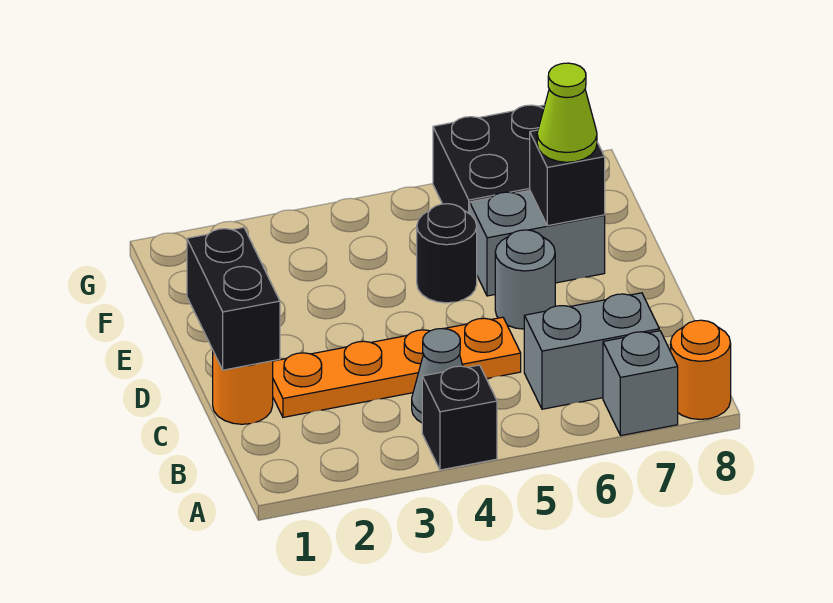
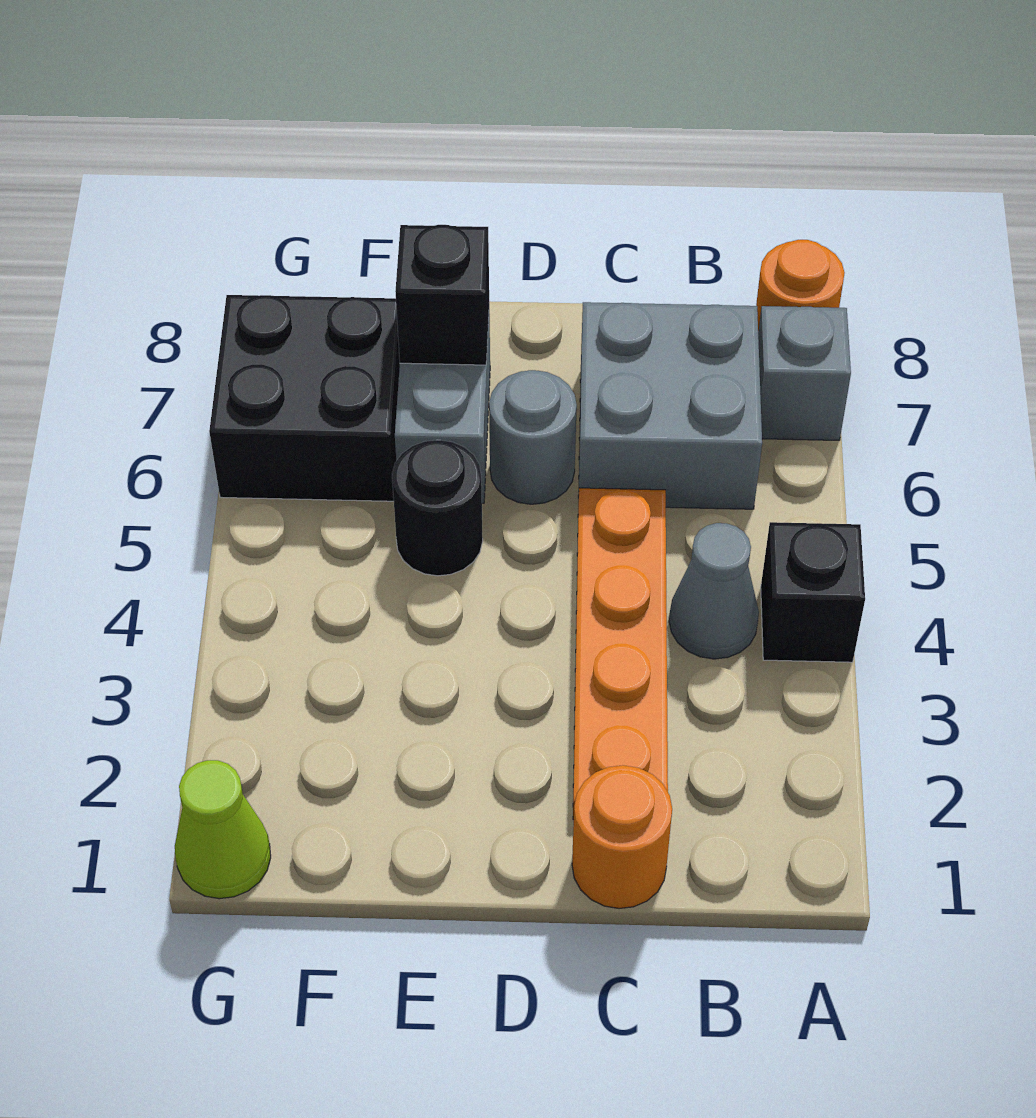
grey brick B6:B7 level 1 -> grey brick B6:C7 level 1
black brick C1:D1 level 2 -> none
lime cone E7 level 3 -> lime cone G1 level 1

